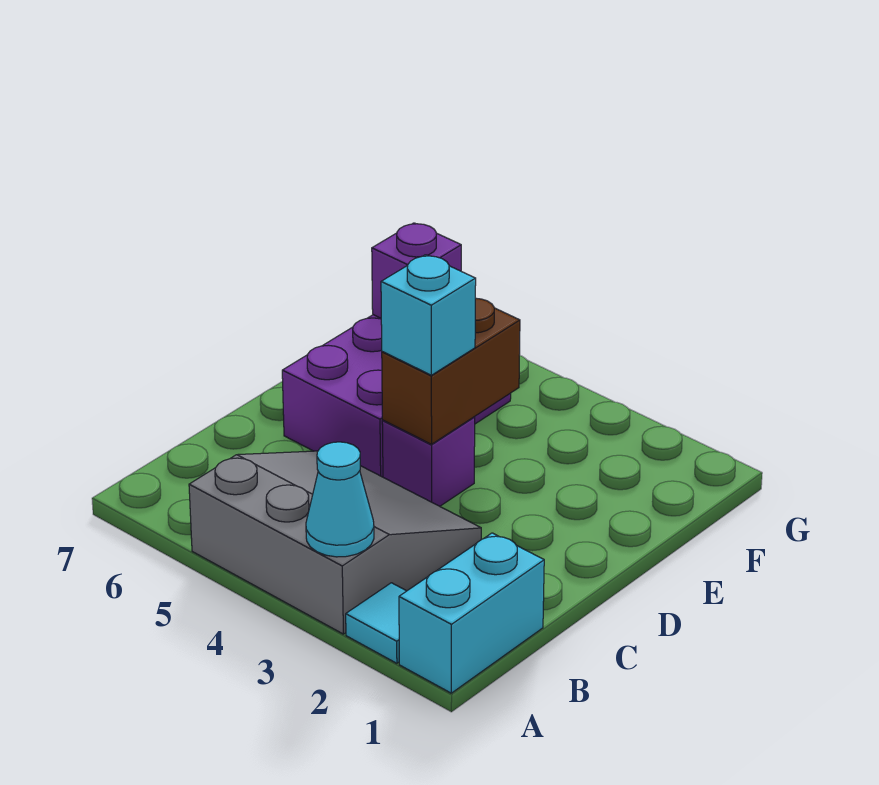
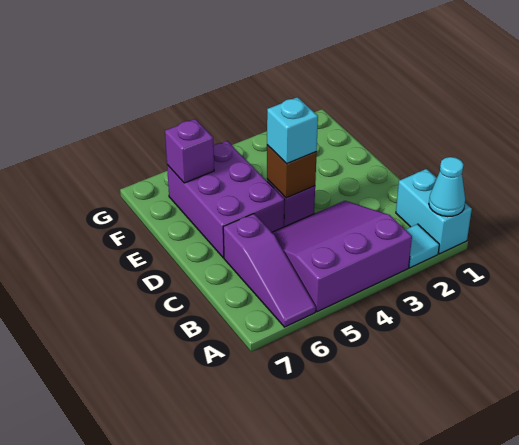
grey slope A3:C5 level 1 top A -> purple slope A3:C5 level 1 top A
cyan cone A3 level 2 -> cyan cone A1 level 2
none -> purple slope A6:C6 level 1 top C
brown brick D4:E4 level 2 -> brown brick D4 level 2

